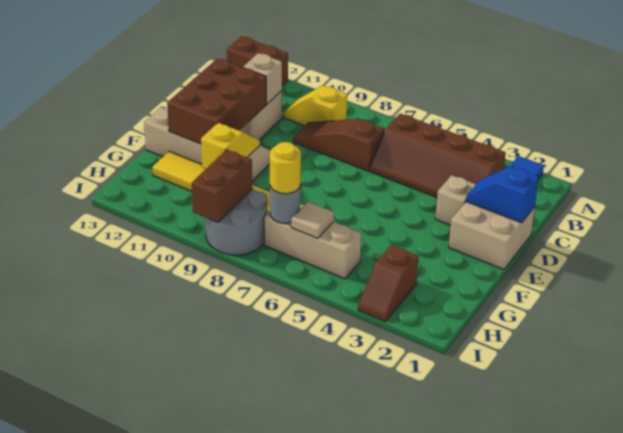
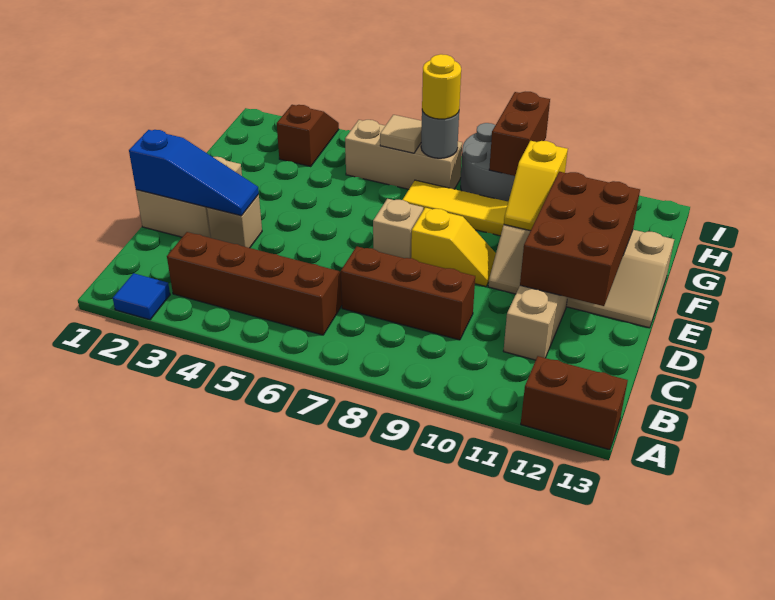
yellow slope B9:B10 level 1 top 9 -> yellow slope E8:E9 level 1 top 8
brown slope C7:C9 level 1 top 7 -> brown brick C7:C9 level 1
tan brick C11 level 2 -> tan brick E7 level 1
blue slope D1:D2 level 2 top 1 -> blue slope D1:D3 level 2 top 1

